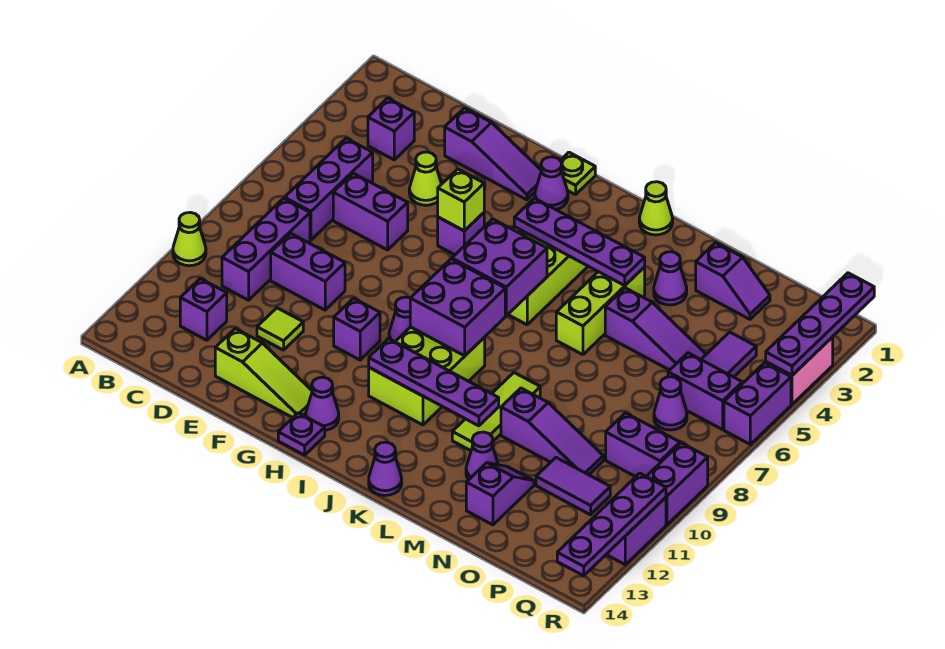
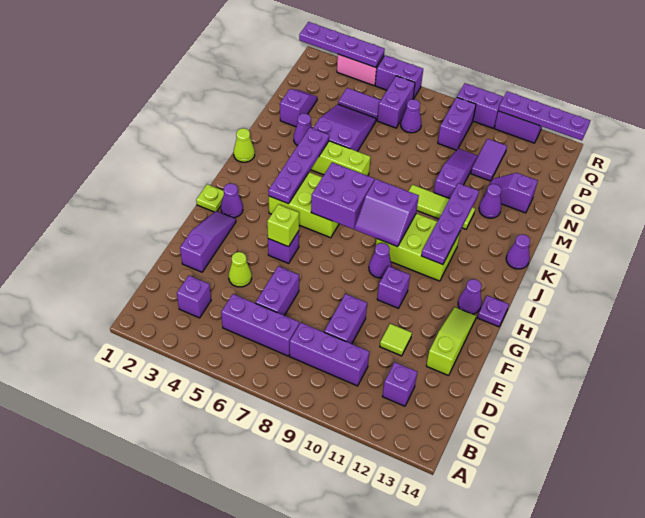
lime cone A10 level 1 -> none
purple brick I8:J9 level 2 -> purple slope I8:J9 level 2 top J
purple slope M5:O5 level 1 top M -> purple slope M4:O5 level 1 top M

